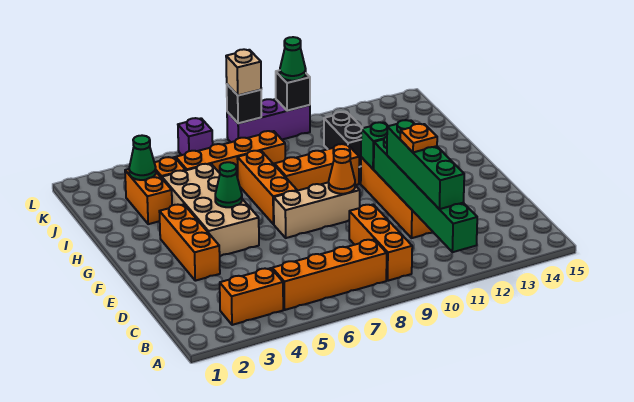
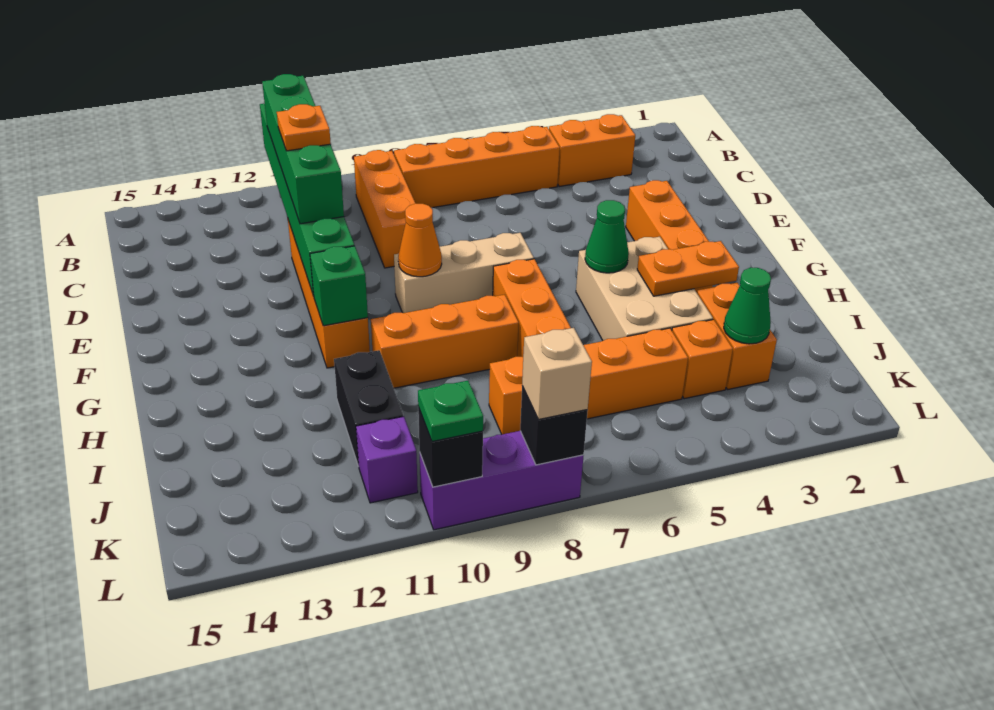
tan brick F4:I5 level 1 -> tan brick G4:I5 level 1
none -> orange plate H3:H4 level 2
purple brick L6 level 1 -> purple brick K11 level 1
green cone L10 level 3 -> green plate L10 level 3

